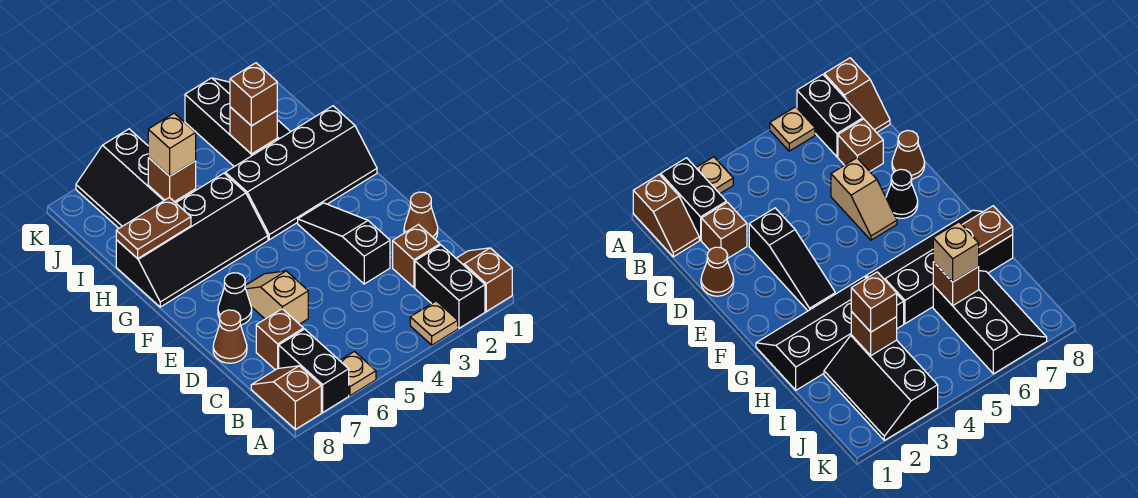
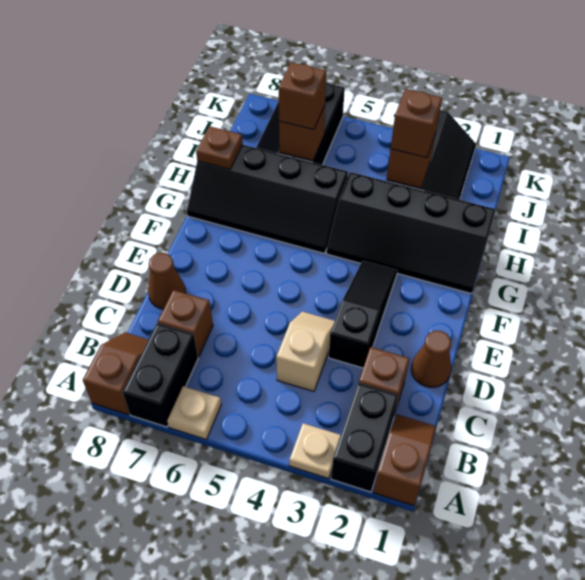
tan slope D6:E6 level 1 top D -> tan slope C4:D4 level 1 top C
black cone E7 level 1 -> none
brown plate H7:H8 level 2 -> brown plate H8 level 2
tan brick I6 level 3 -> brown brick I6 level 3

